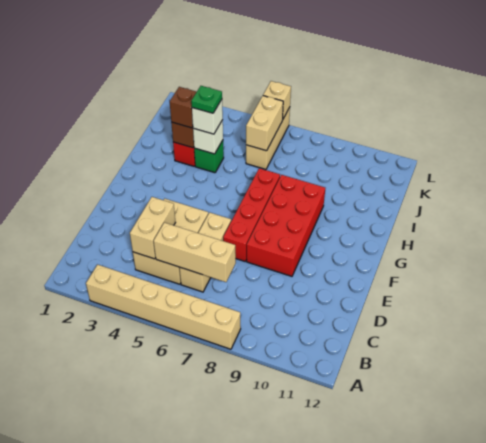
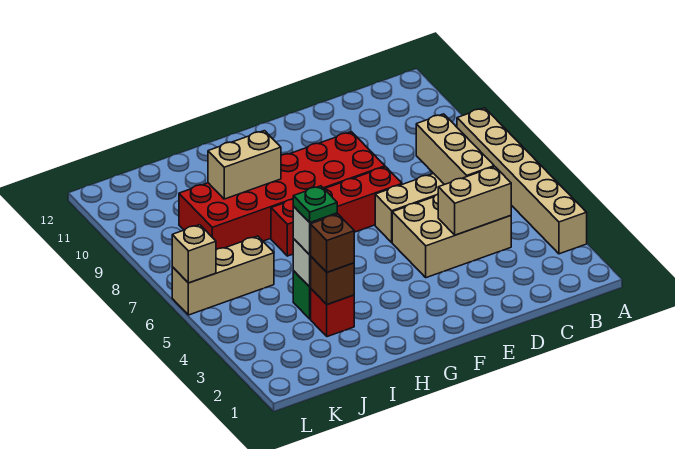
red brick E8:H9 level 1 -> red brick E8:J9 level 1
tan brick J6:K6 level 2 -> tan brick H9:I9 level 2

